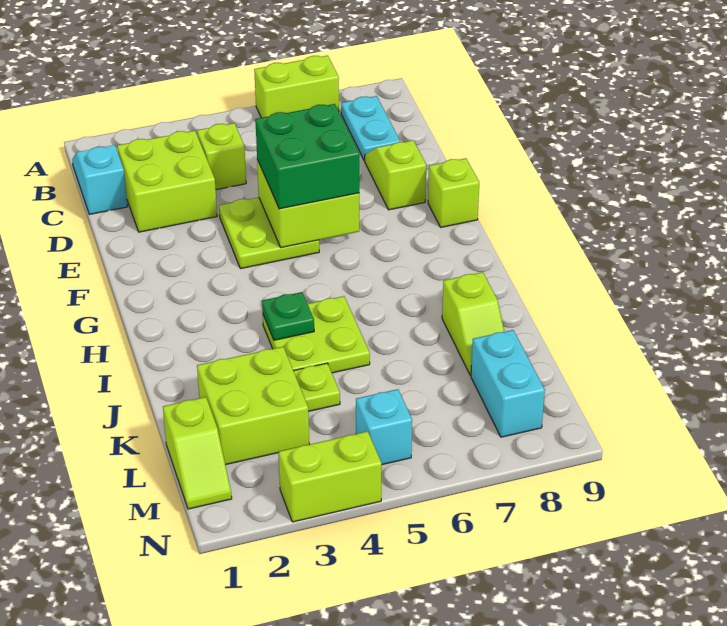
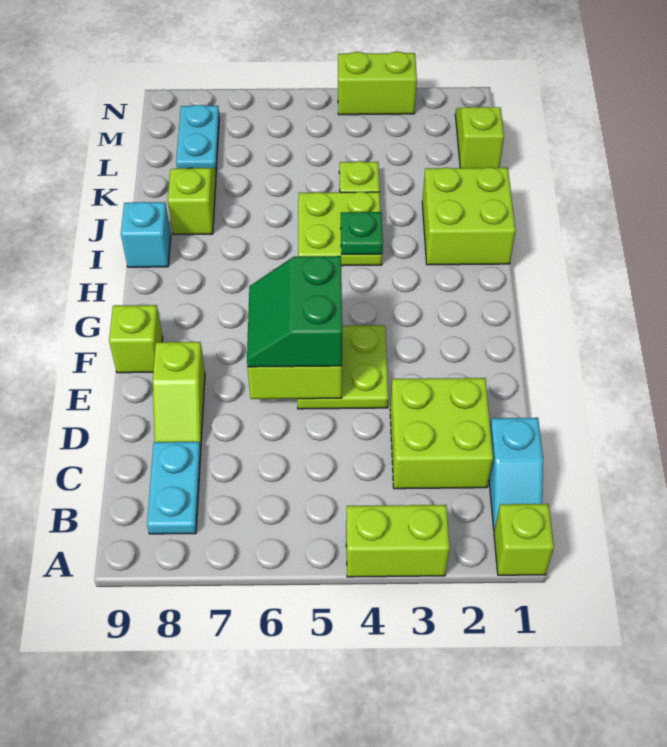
lime brick A6:A7 level 1 -> lime brick A3:A4 level 1
lime brick C4 level 1 -> lime brick A1 level 1
green brick E5:F6 level 3 -> green slope E5:F6 level 3 top 5
lime brick K2:L3 level 1 -> lime brick I1:J2 level 1
cyan brick L8:M8 level 1 -> cyan plate L8:M8 level 1
cyan brick M5 level 1 -> cyan brick I9 level 1

